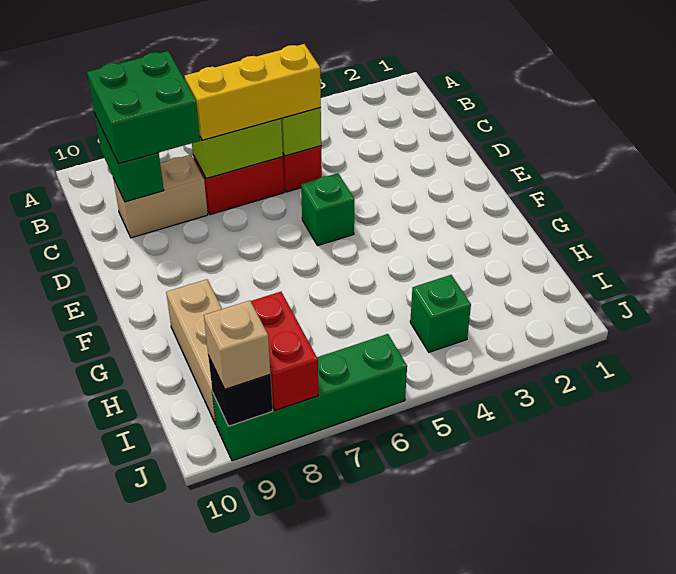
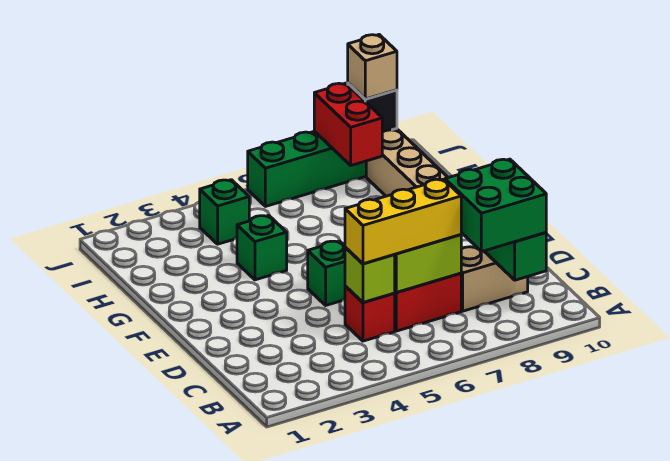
none -> green brick G4 level 1

